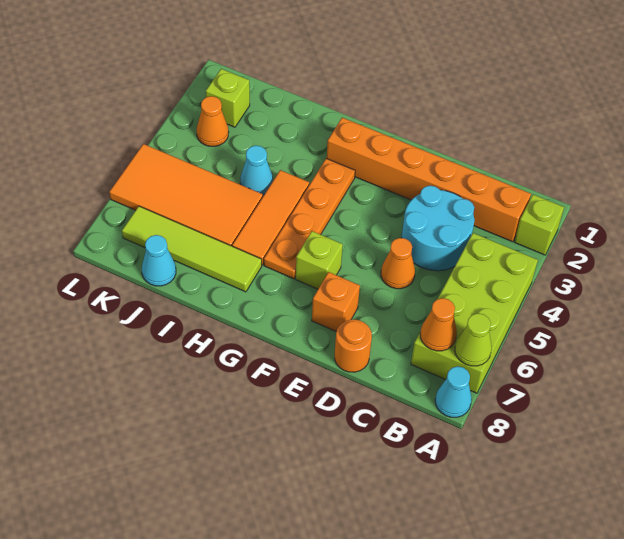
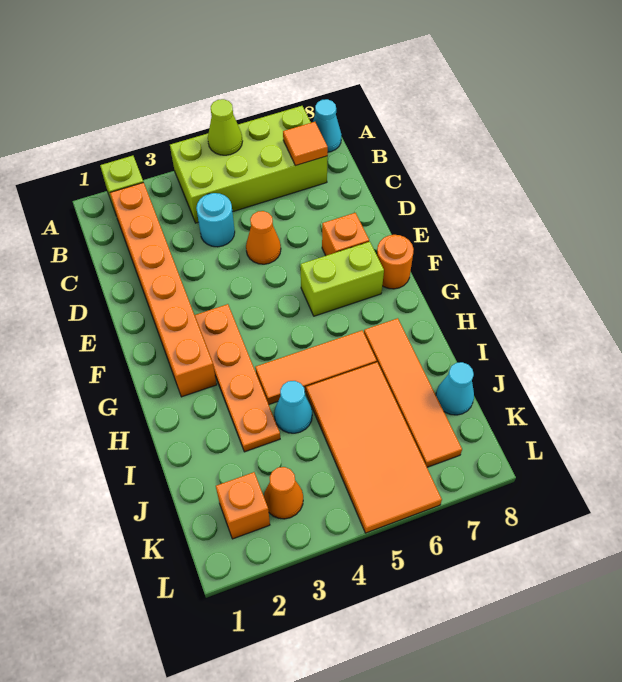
lime cone A7 level 2 -> lime cone A5 level 2
orange cone B7 level 2 -> orange tile B7 level 2
cyan round brick C3:D4 level 1 -> cyan round brick C4 level 1
orange round brick D8 level 1 -> orange round brick F8 level 1
lime brick F6 level 1 -> lime brick F6:F7 level 1
orange plate G3:G6 level 1 -> orange plate F3:I3 level 1
lime tile H7:K7 level 1 -> orange tile H7:K7 level 1
lime brick K2 level 1 -> orange brick K2 level 1

